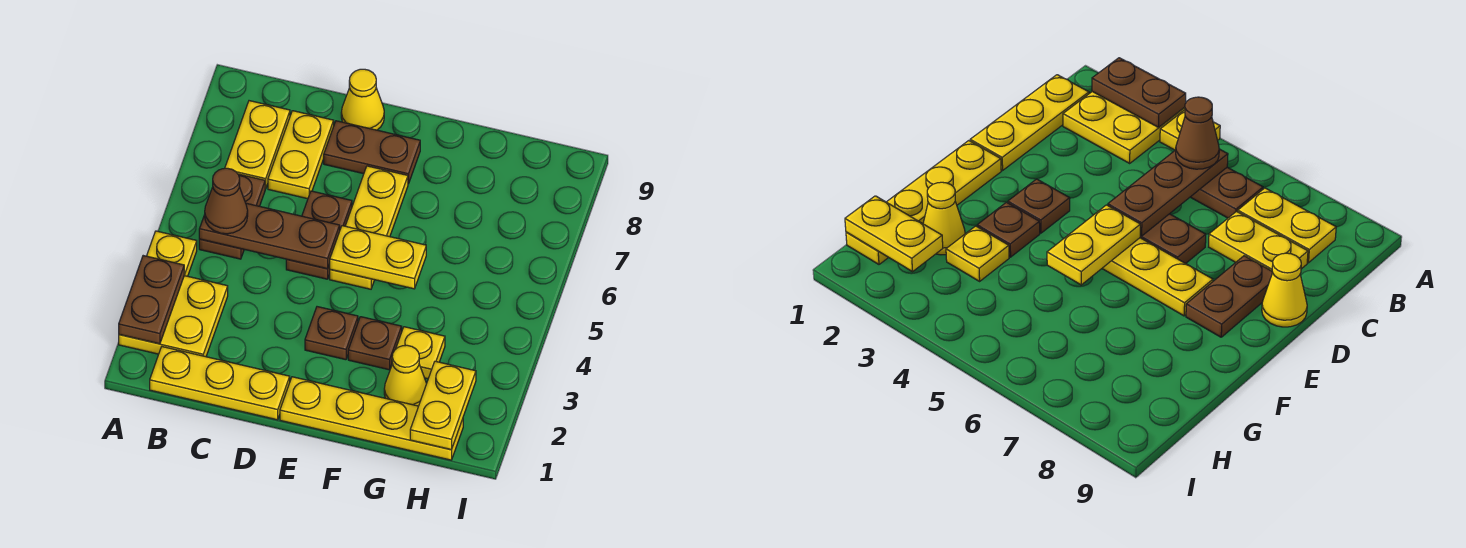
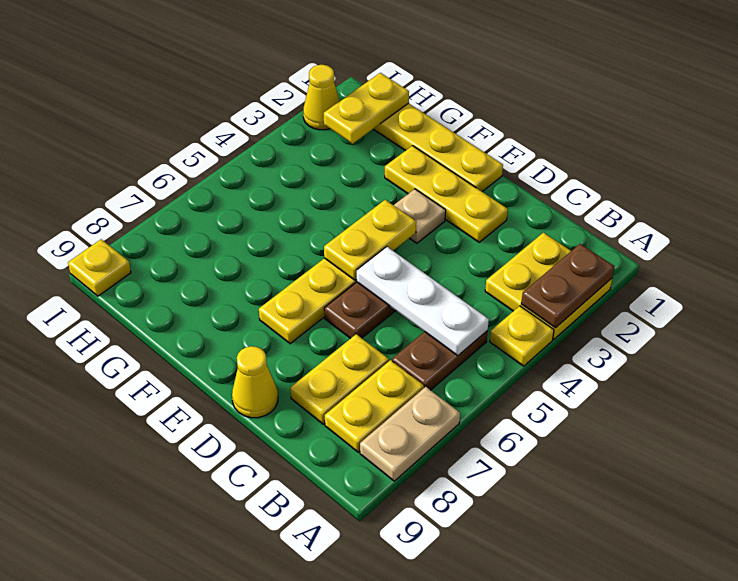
none -> tan plate A7:A8 level 1
yellow plate B1:D1 level 1 -> yellow plate D2:F2 level 1
brown plate B5:D5 level 2 -> white plate B5:D5 level 2
brown cone B5 level 3 -> none
brown plate D8:E8 level 1 -> none
brown plate E3 level 1 -> tan plate E3 level 1
yellow plate E5:F5 level 2 -> yellow plate E4:E5 level 2
brown plate F3 level 1 -> none
yellow cone G2 level 1 -> yellow cone I2 level 1
yellow plate G3 level 1 -> yellow plate I9 level 1

